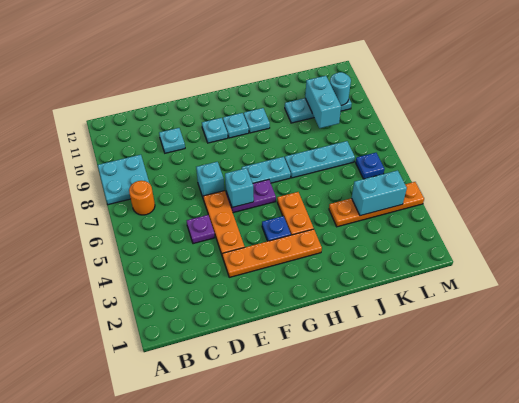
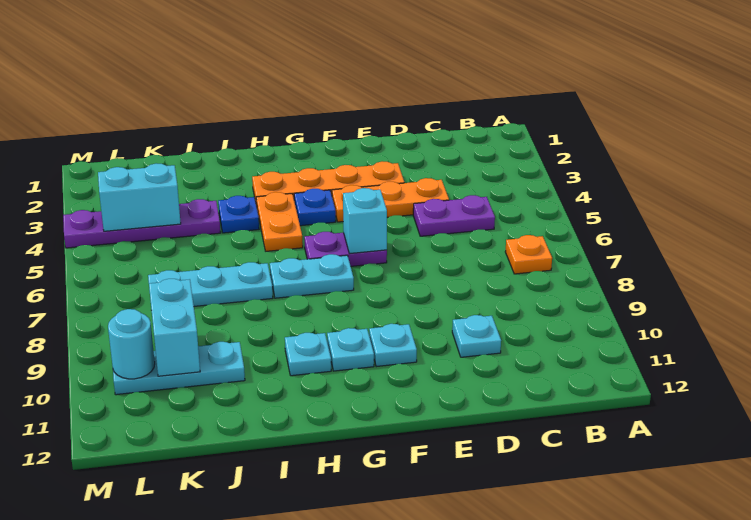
cyan plate A8:B9 level 1 -> none
orange round brick B7 level 1 -> orange plate B7 level 1
purple plate D5 level 1 -> purple plate C5:D5 level 1
orange plate E4:E6 level 1 -> orange plate D4:F4 level 1
cyan brick E7 level 1 -> none
orange plate J4:M4 level 1 -> purple plate J4:M4 level 1
blue plate L6 level 1 -> blue plate I4 level 1

